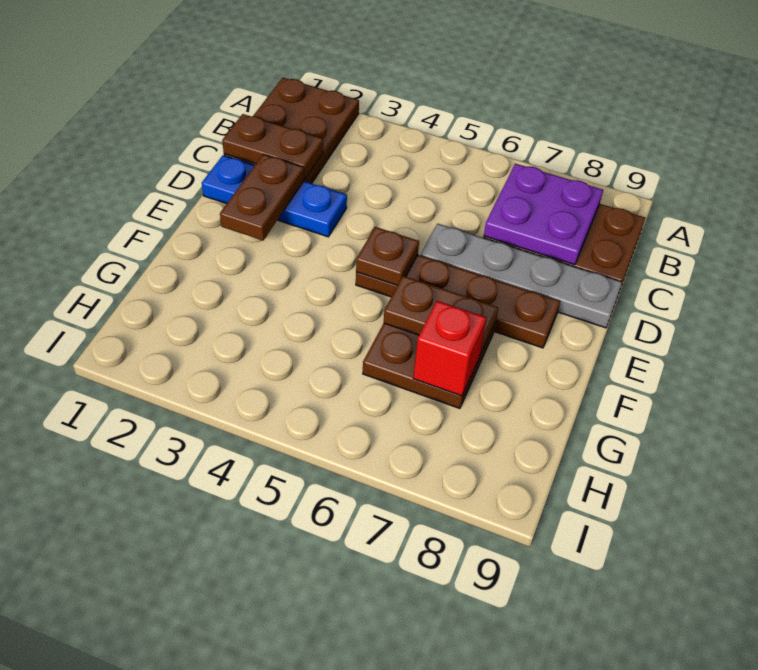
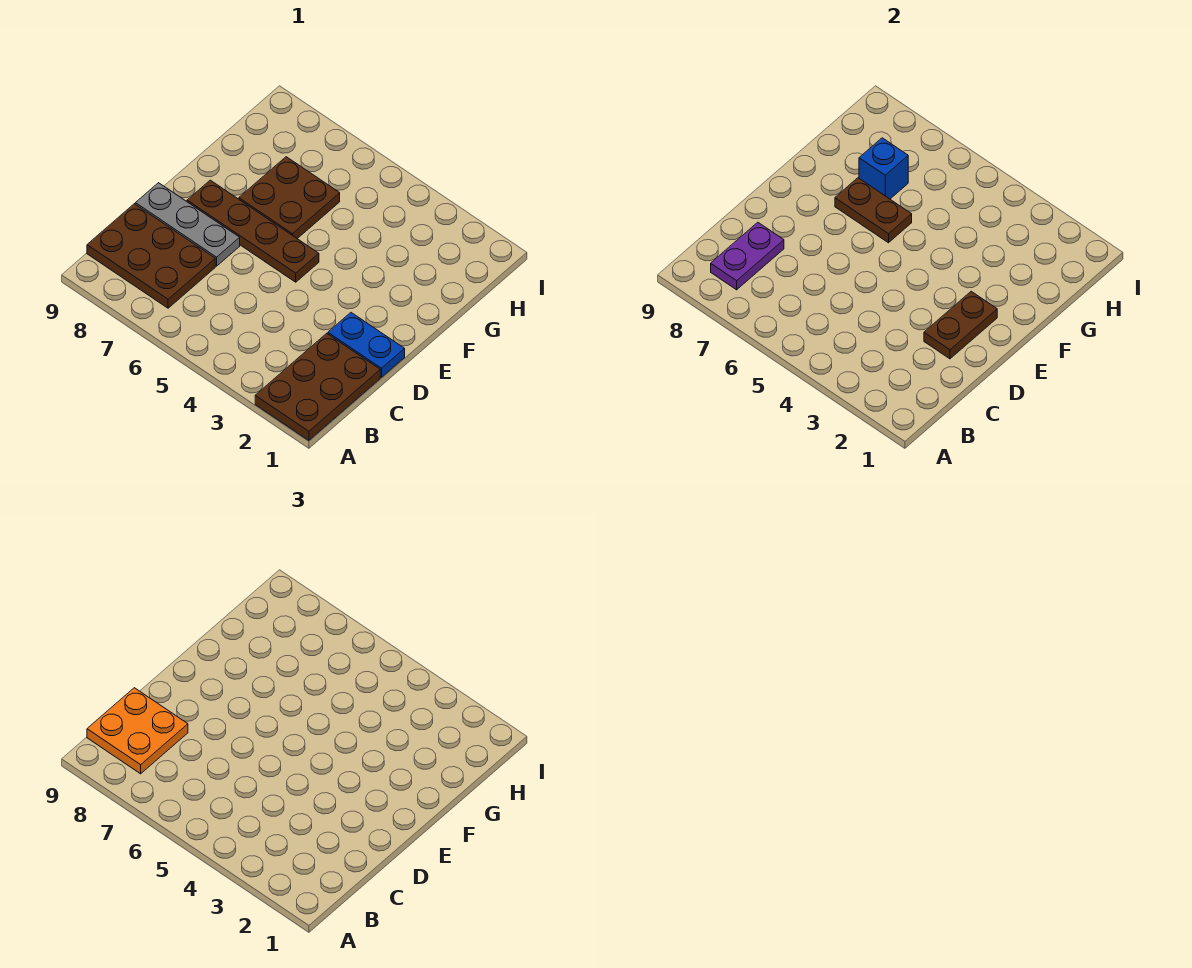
purple plate B7:C8 level 2 -> purple plate B8:C8 level 2
none -> orange plate B8:C9 level 3
brown plate C1:C2 level 2 -> none
blue plate D1:D3 level 1 -> blue plate D1:D2 level 1
grey plate D6:D9 level 1 -> grey plate D7:D9 level 1
brown plate E5 level 2 -> none
red brick G7 level 2 -> blue brick G7 level 2

